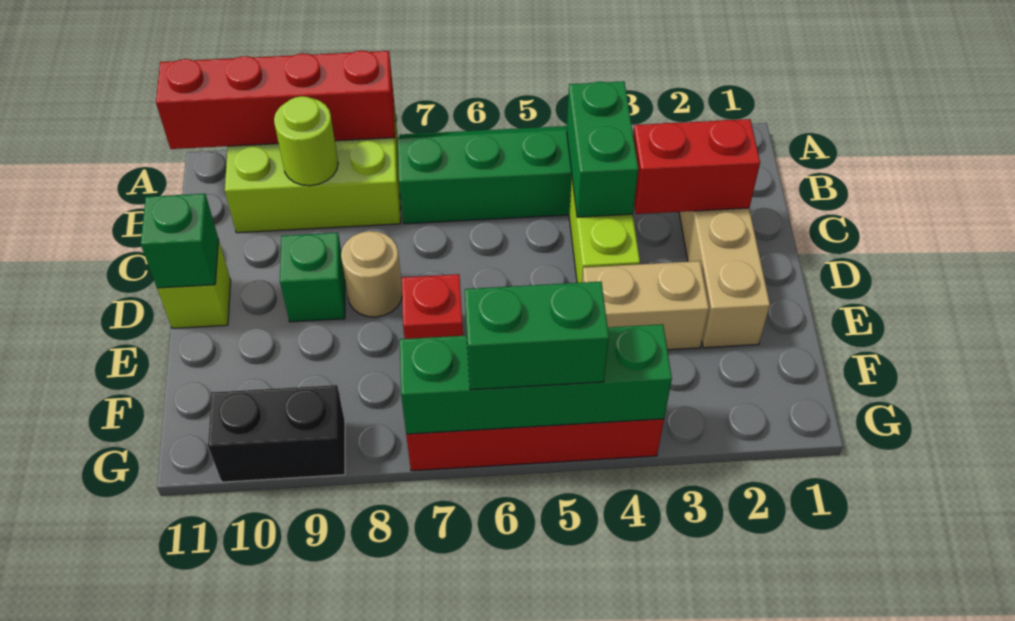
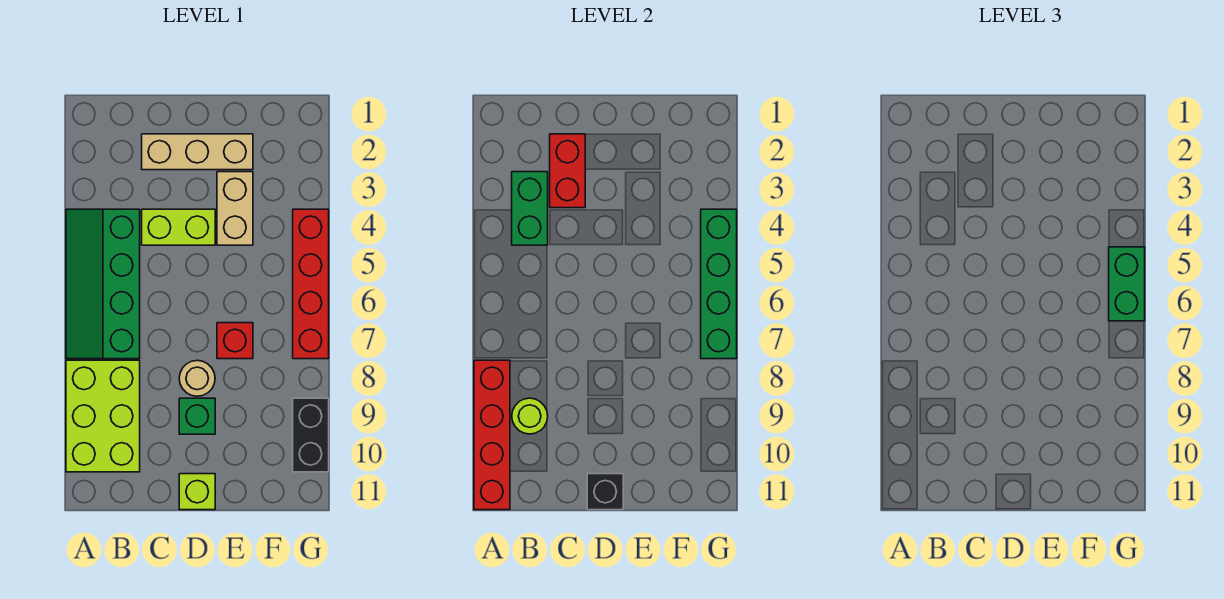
green brick B4:C4 level 2 -> green brick B3:B4 level 2
green brick D11 level 2 -> black brick D11 level 2

